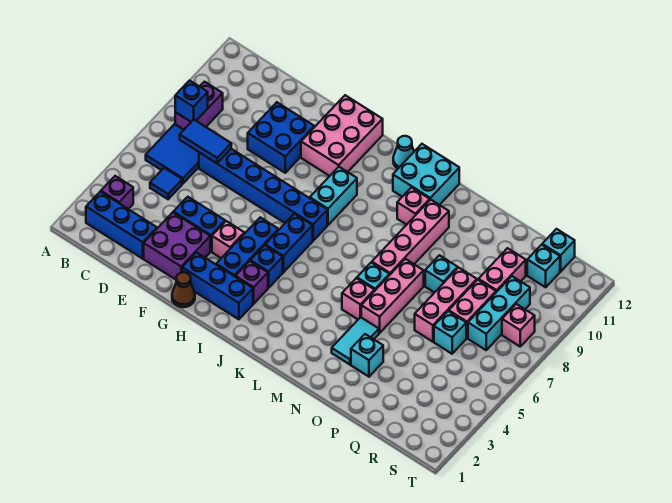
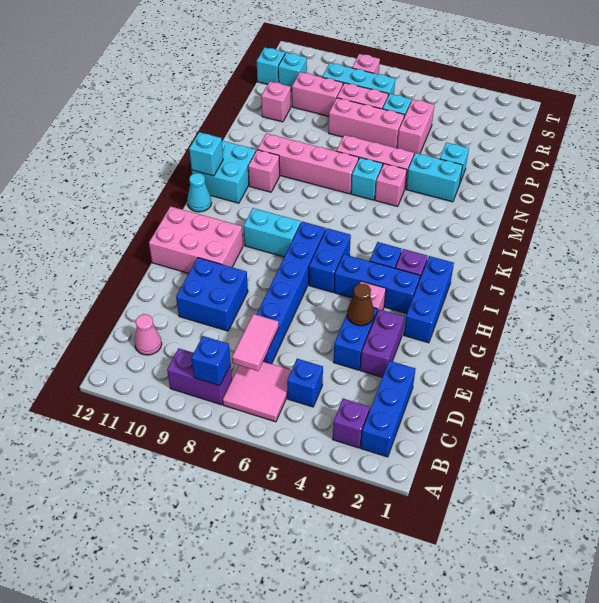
blue tile B6:C7 level 1 -> pink tile B6:C7 level 1
blue tile C5 level 1 -> blue brick C5 level 1
blue tile C7:D7 level 2 -> pink tile C7:D7 level 2
none -> pink cone C11 level 1
purple brick E2:F3 level 1 -> purple brick E3:F3 level 1
brown cone G1 level 1 -> brown cone F4 level 2
blue brick I5:I6 level 1 -> blue brick H6:I6 level 1
cyan tile N3:N4 level 1 -> cyan brick N3:N4 level 1
cyan brick O8 level 1 -> cyan brick K12 level 2
none -> pink brick P5:Q5 level 1
none -> pink brick P11 level 1

